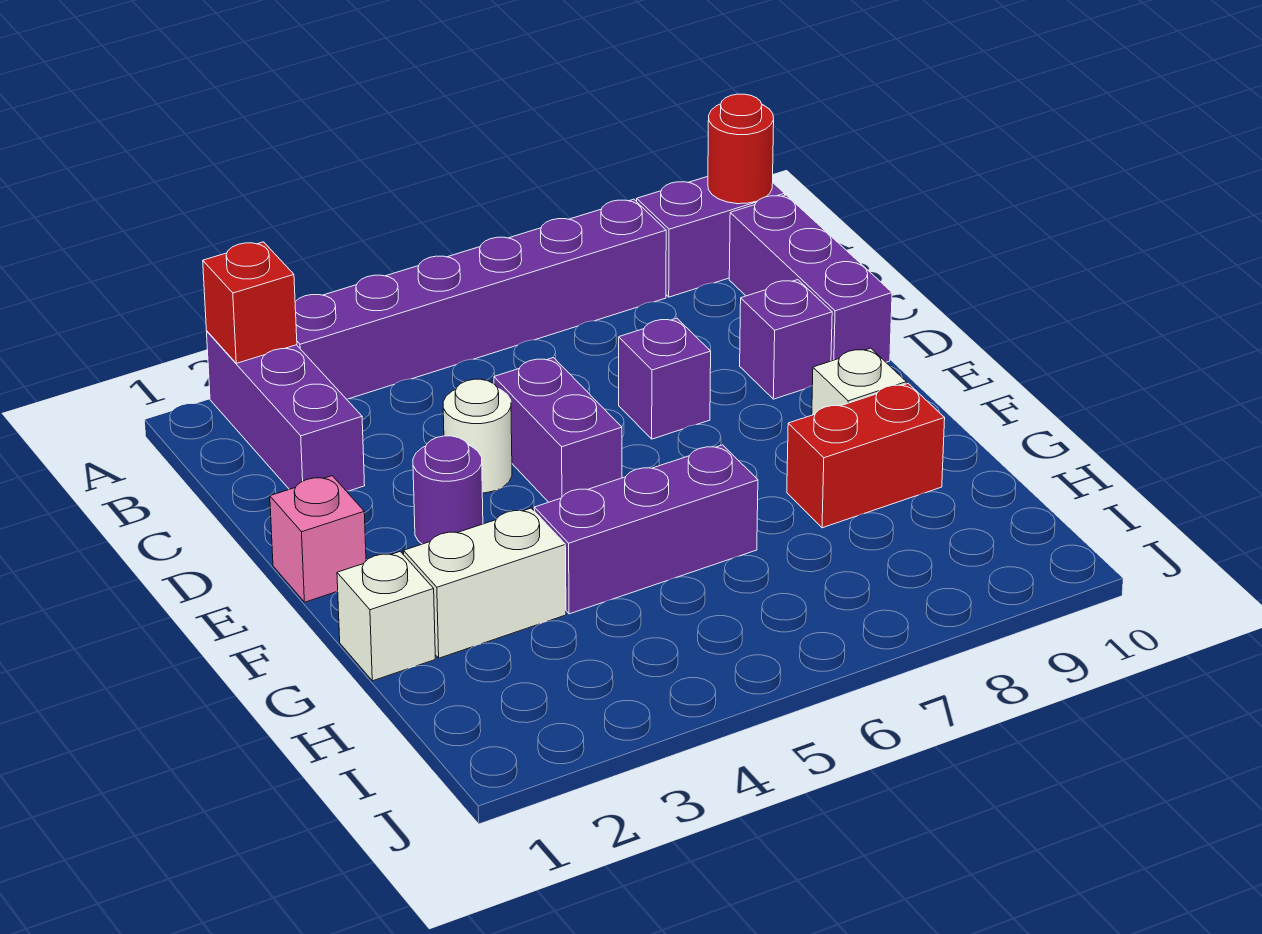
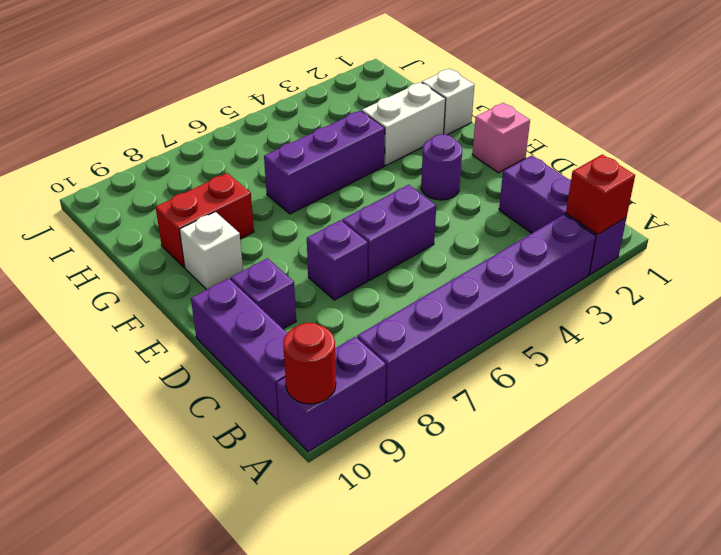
white round brick D4 level 1 -> none
purple brick D5:E5 level 1 -> purple brick D5:D6 level 1

